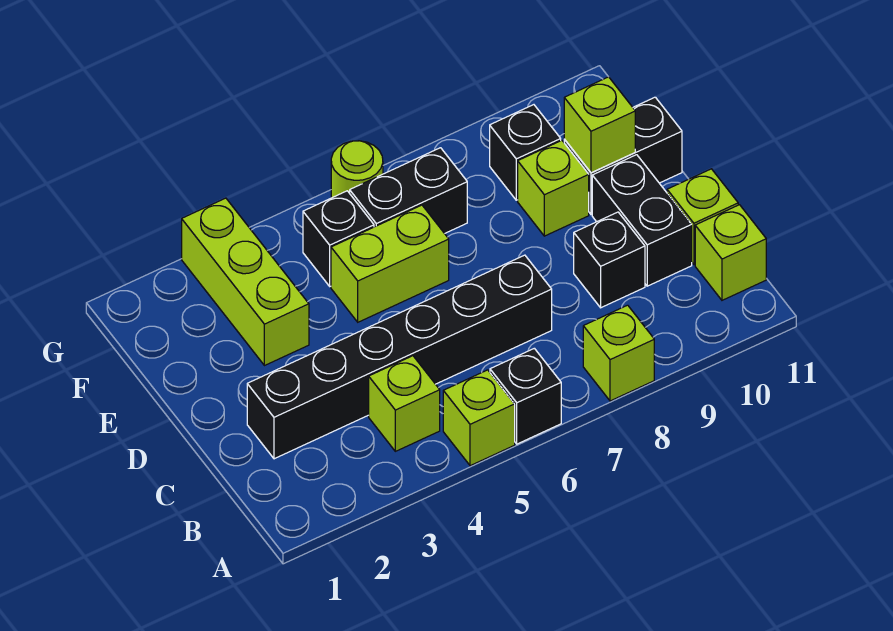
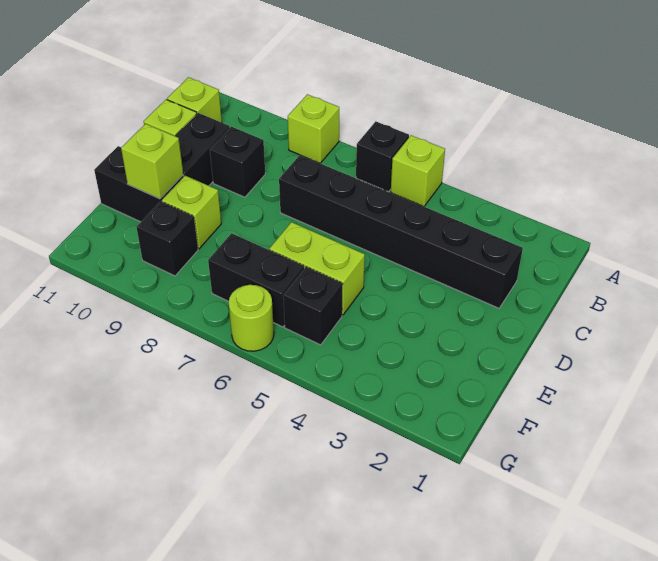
lime brick B4 level 1 -> none
lime brick E3:G3 level 1 -> none

